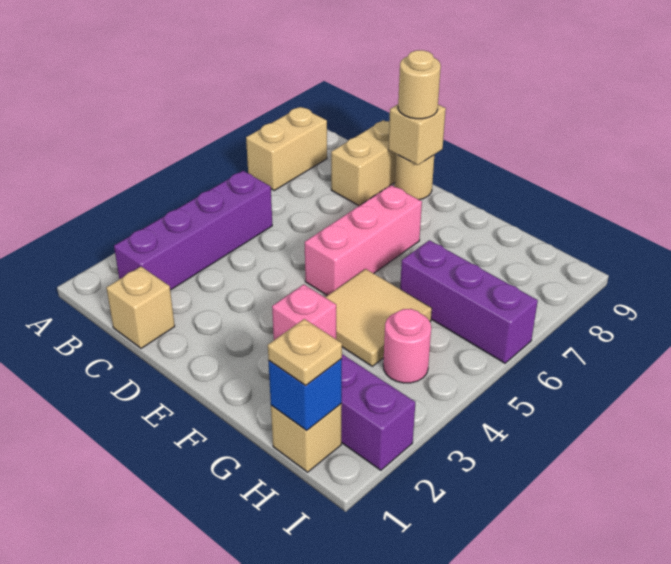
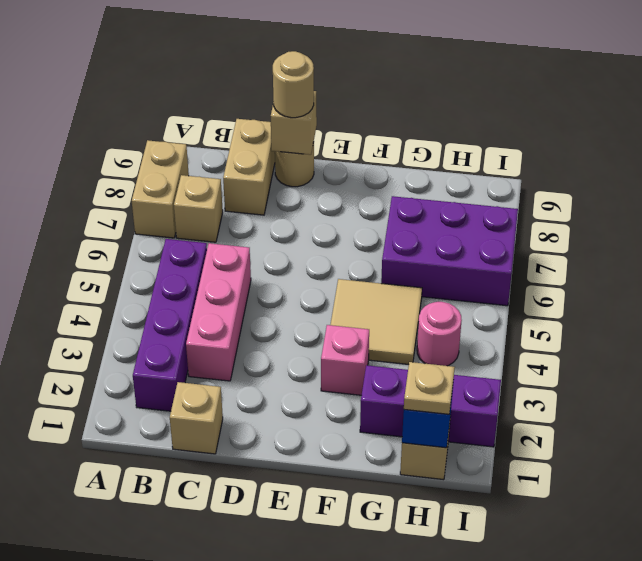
none -> tan brick B7 level 1
pink brick E5:E7 level 1 -> pink brick C3:C5 level 1
purple brick G6:I6 level 1 -> purple brick G6:I7 level 1

